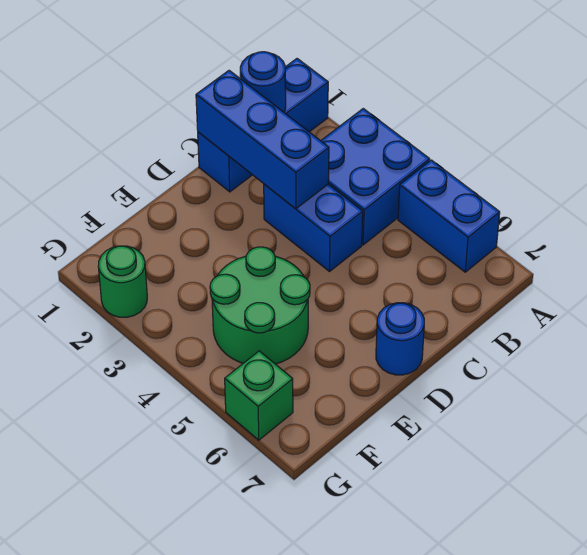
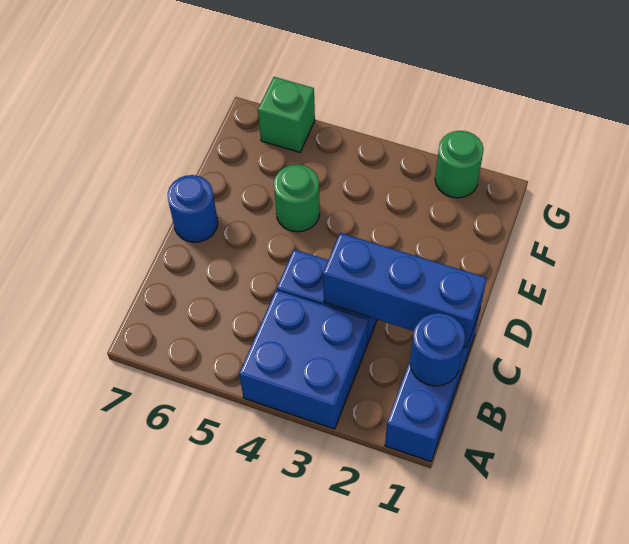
blue brick A5:A6 level 1 -> none
green round brick E4:F5 level 1 -> green round brick E5 level 1

